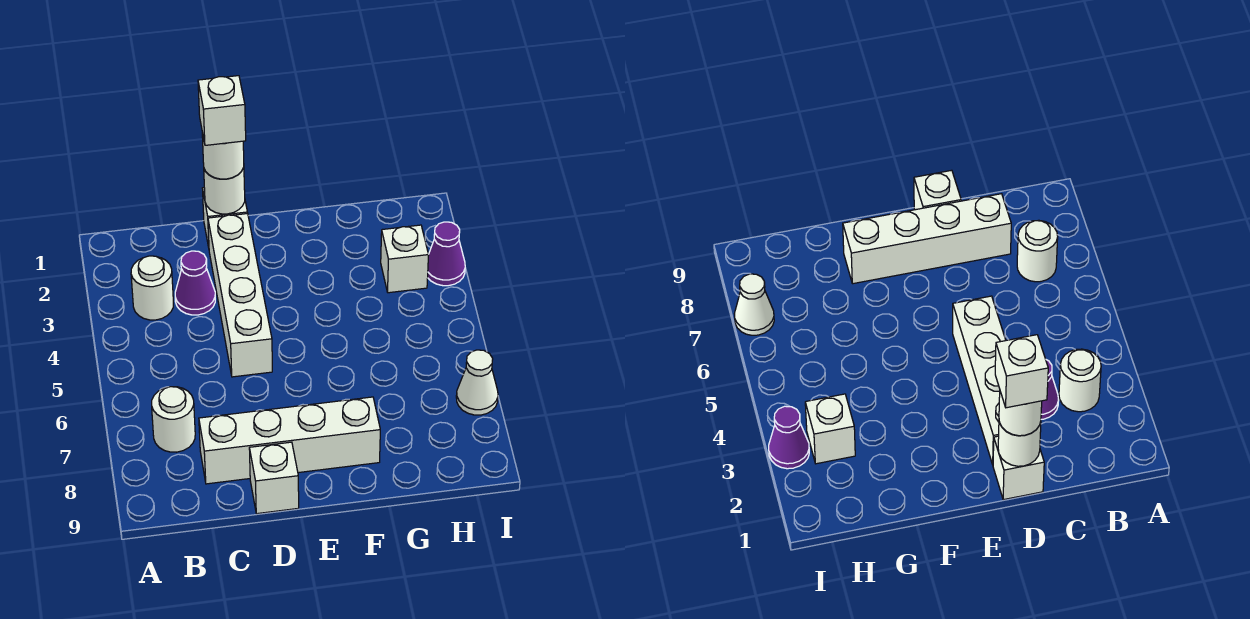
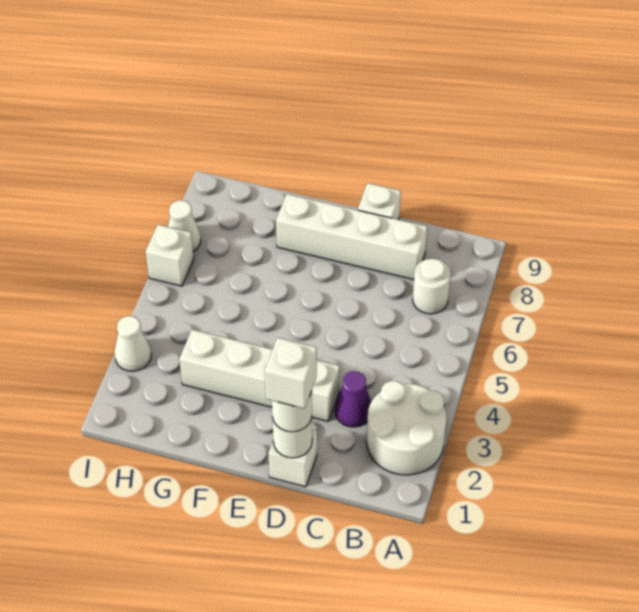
white round brick B3 level 1 -> white round brick A2:B3 level 1
white brick D2:D5 level 1 -> white brick D3:G3 level 1
white brick H3 level 1 -> white brick I6 level 1
purple cone I3 level 1 -> white cone I3 level 1

